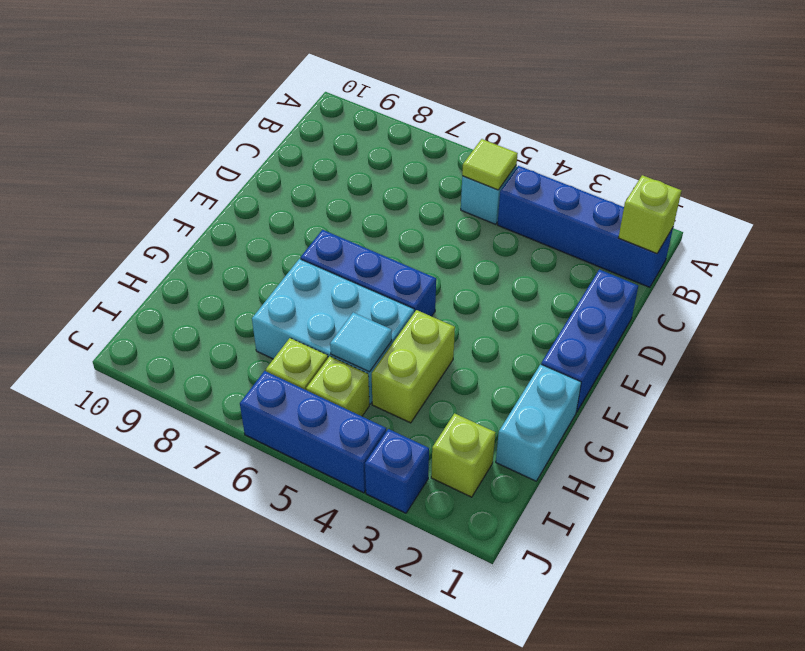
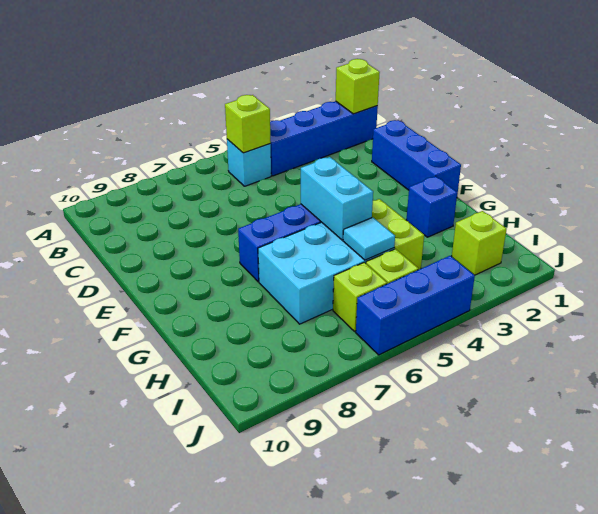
lime tile B5 level 2 -> lime brick B5 level 2
cyan brick G1:H1 level 1 -> cyan brick F5:G5 level 2
blue brick J3 level 1 -> blue brick G2 level 1

